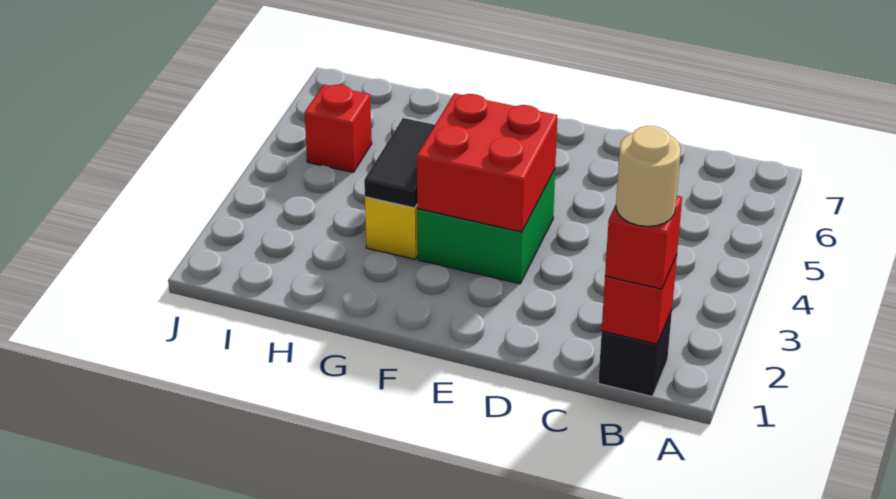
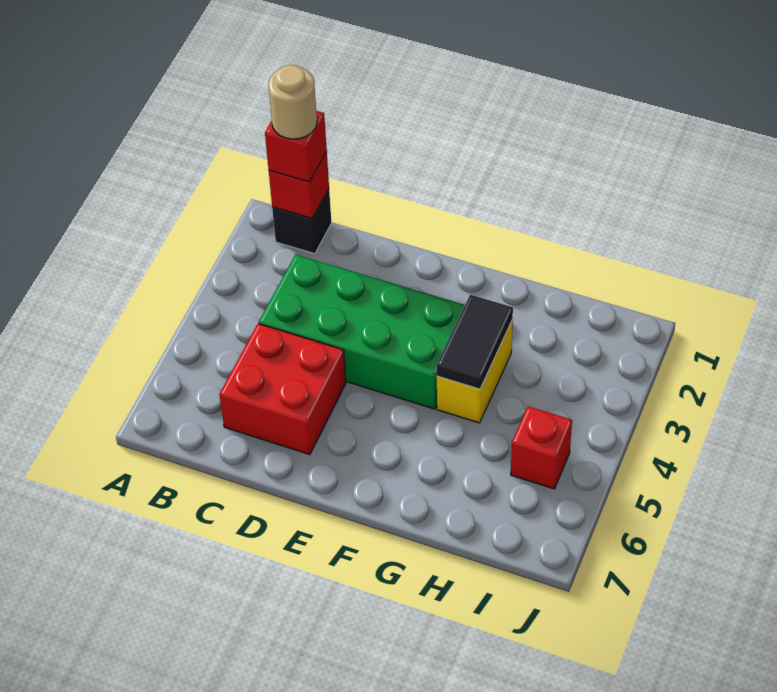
green brick E3:F4 level 1 -> green brick C3:F4 level 1
red brick E3:F4 level 2 -> red brick C5:D6 level 1

